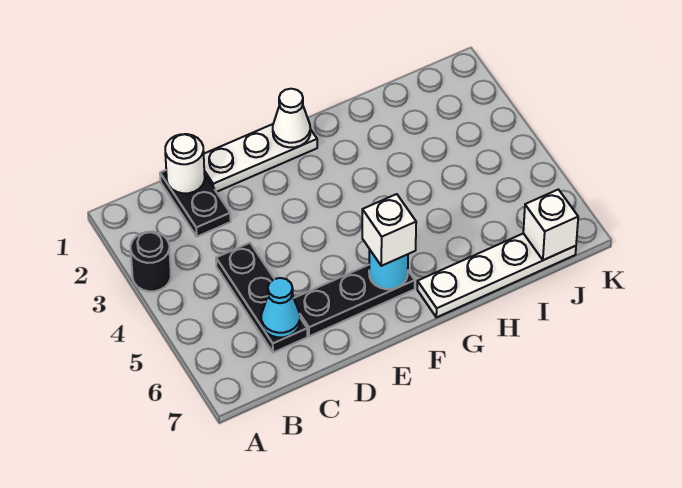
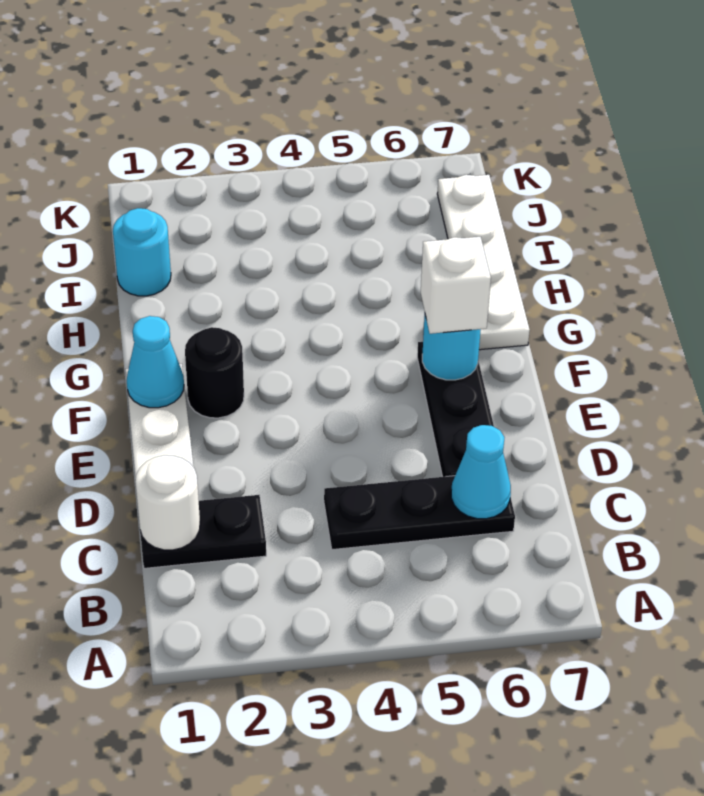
black round brick A3 level 1 -> black round brick F2 level 1
white cone F1 level 2 -> cyan cone F1 level 2
none -> cyan round brick I1 level 1
white brick J7 level 2 -> none

